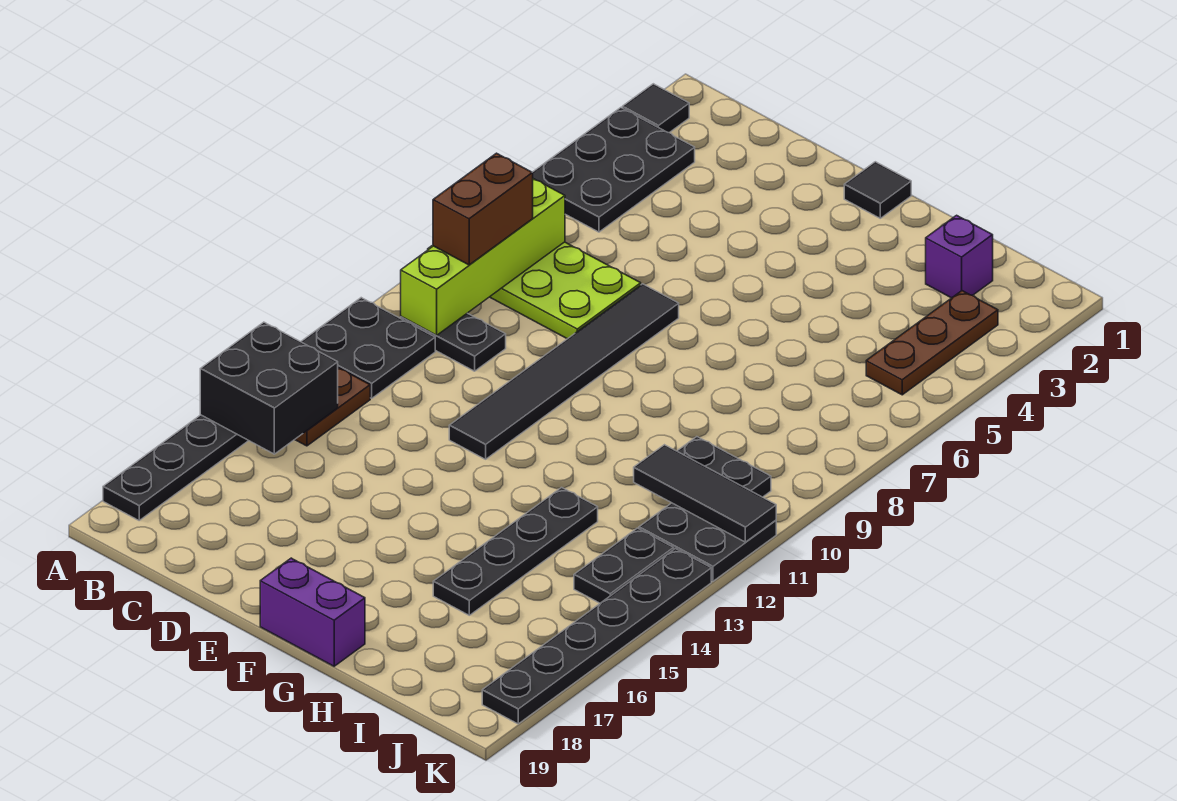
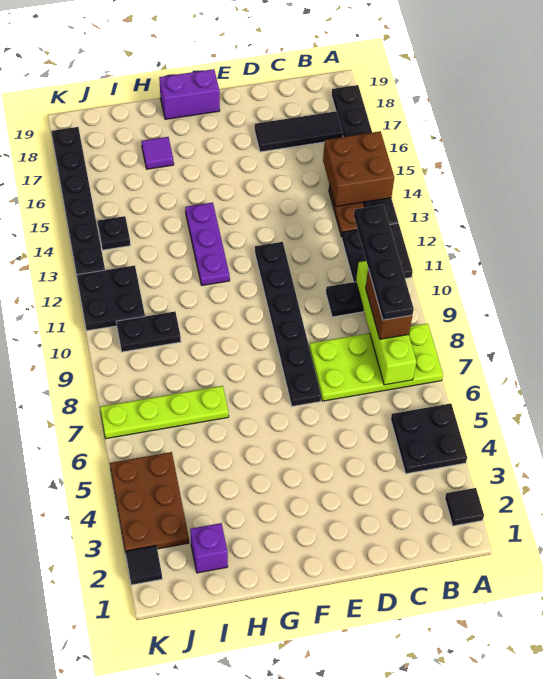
black plate A3:B5 level 1 -> black plate A4:B5 level 1
black brick A14:B15 level 2 -> brown brick A14:B15 level 2
black tile E7:E12 level 1 -> black plate E7:E12 level 1
black tile F1 level 1 -> black tile K2 level 1
none -> purple plate G12:G14 level 1
none -> lime plate H7:K7 level 1
black plate H13:H16 level 1 -> black plate B8:B11 level 4
none -> purple tile H17 level 1
black tile I11:K11 level 2 -> black tile B17:D17 level 1
brown plate J3:J5 level 1 -> brown plate J3:K5 level 1
black plate J13:J14 level 1 -> black plate J14 level 1

